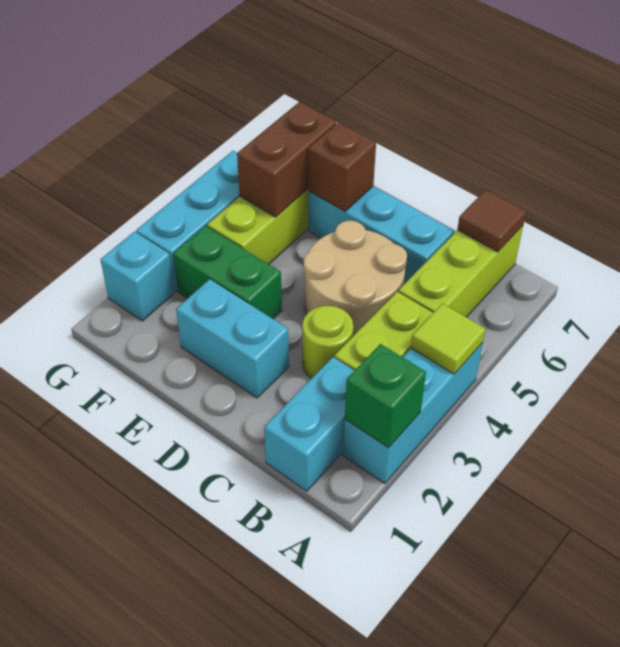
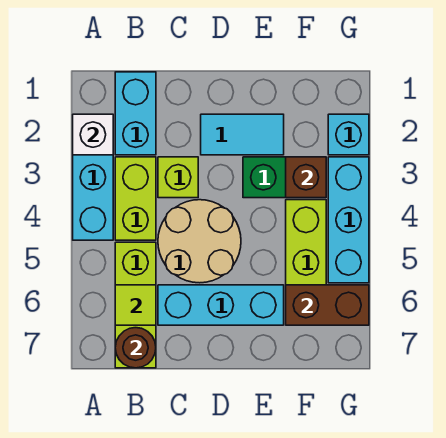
green brick A2 level 2 -> white brick A2 level 2
lime tile A4 level 2 -> lime tile B6 level 2
brown tile B7 level 2 -> brown round brick B7 level 2
lime round brick C3 level 1 -> lime brick C3 level 1
cyan brick D2:E2 level 1 -> cyan tile D2:E2 level 1
brown brick E6 level 2 -> brown brick F3 level 2
brown brick F5:F6 level 2 -> brown brick F6:G6 level 2

